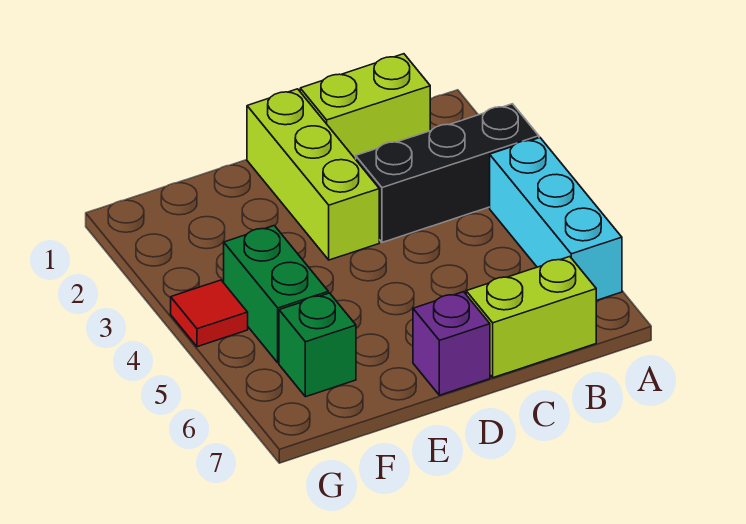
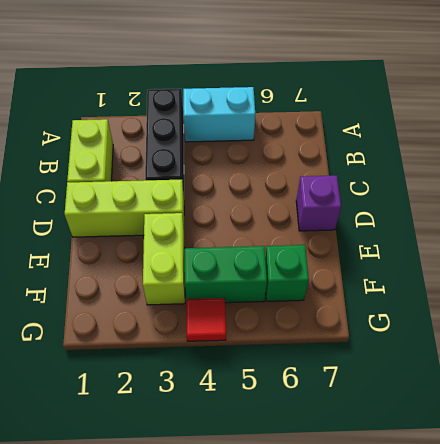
cyan brick A4:A6 level 1 -> cyan brick A4:A5 level 1
lime brick B7:C7 level 1 -> lime brick E3:F3 level 1

